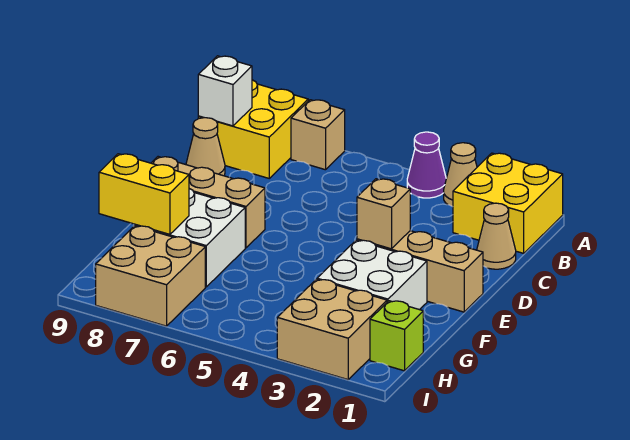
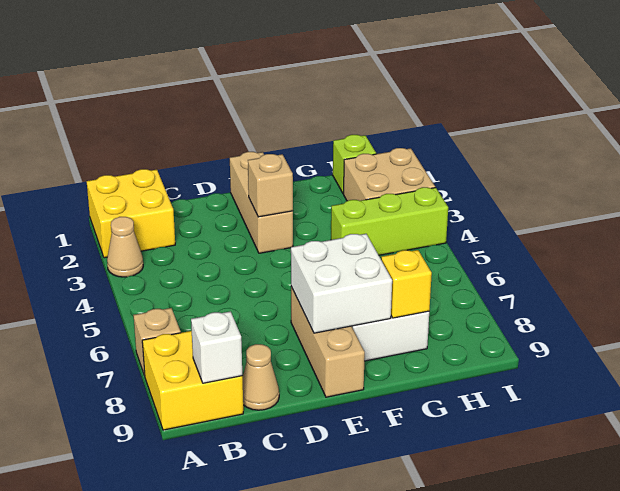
purple cone A4 level 1 -> none
tan cone C1 level 1 -> none
white brick F2:G3 level 1 -> white brick E7:F8 level 2
none -> lime brick G4:I4 level 1
yellow brick G8:G9 level 2 -> yellow brick G8 level 2
tan brick H7:I8 level 1 -> none

